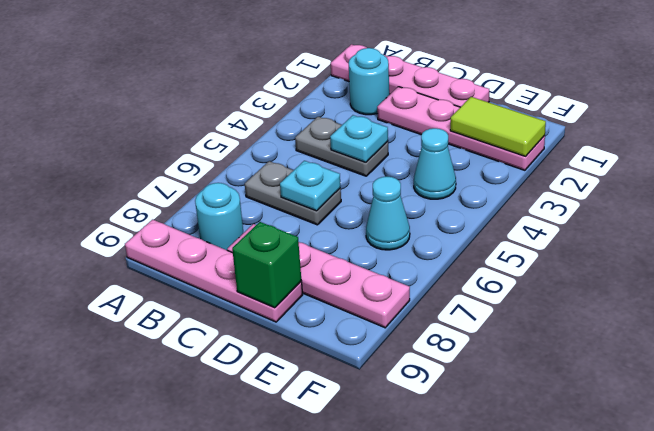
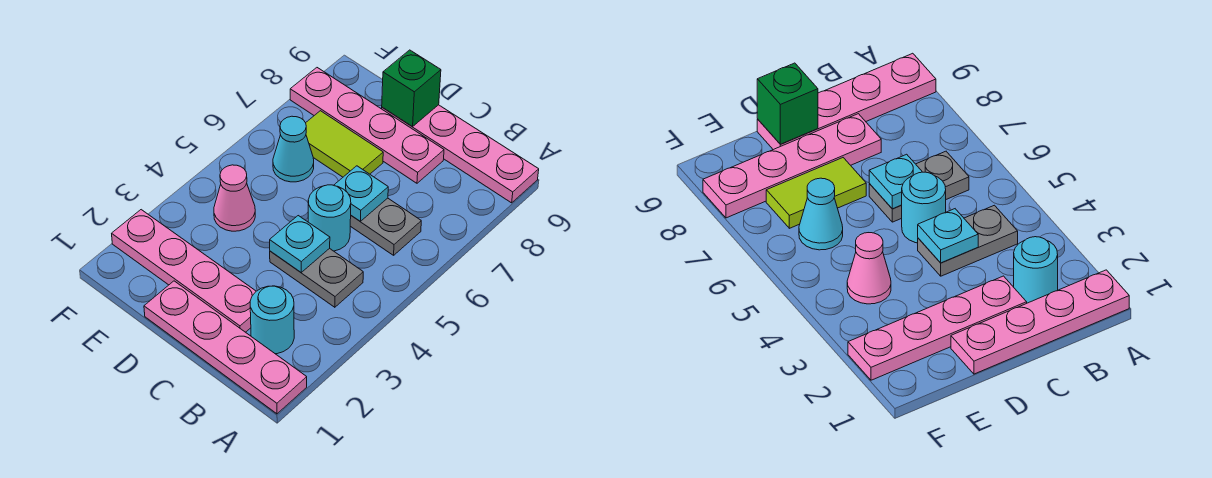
cyan round brick B8 level 1 -> cyan round brick C5 level 1
lime tile E2:F2 level 2 -> lime tile D7:E7 level 1
cyan cone E4 level 1 -> pink cone E4 level 1

